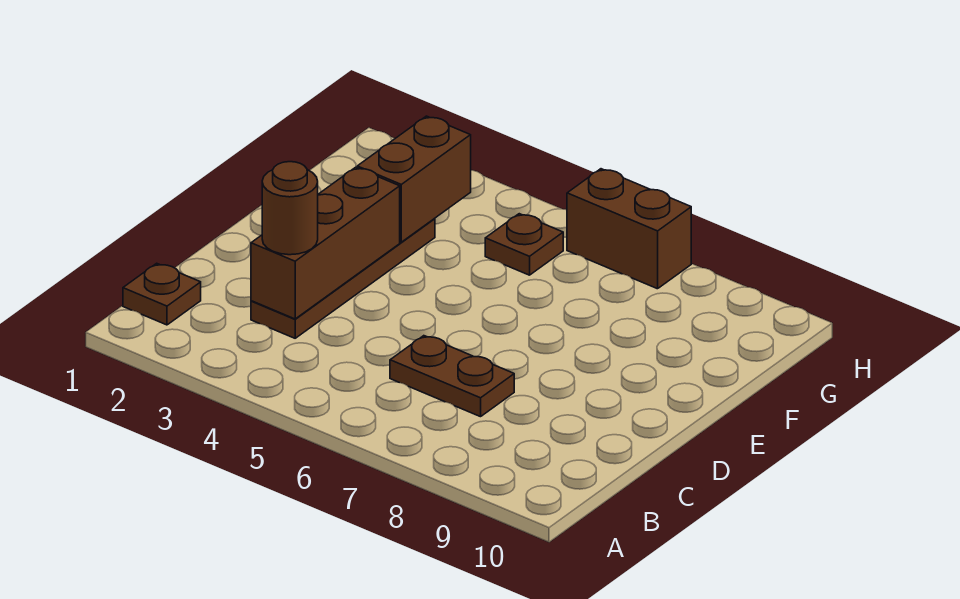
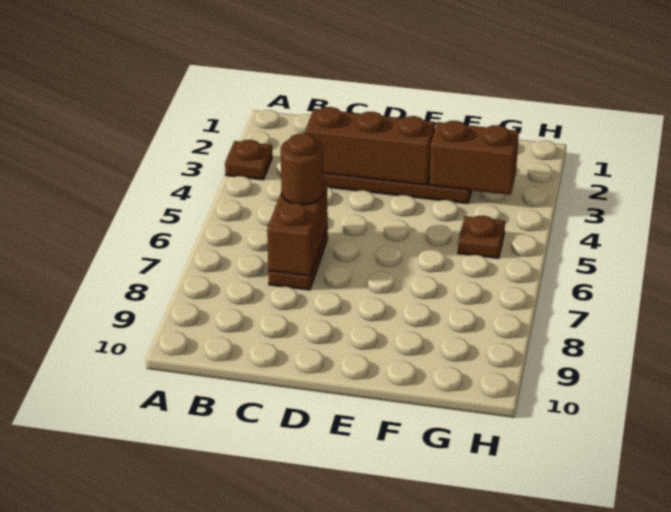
brown plate B1 level 1 -> brown plate A3 level 1
brown round brick C3 level 3 -> brown round brick C6 level 3
brown brick H6:H7 level 1 -> brown brick C6:C7 level 2

